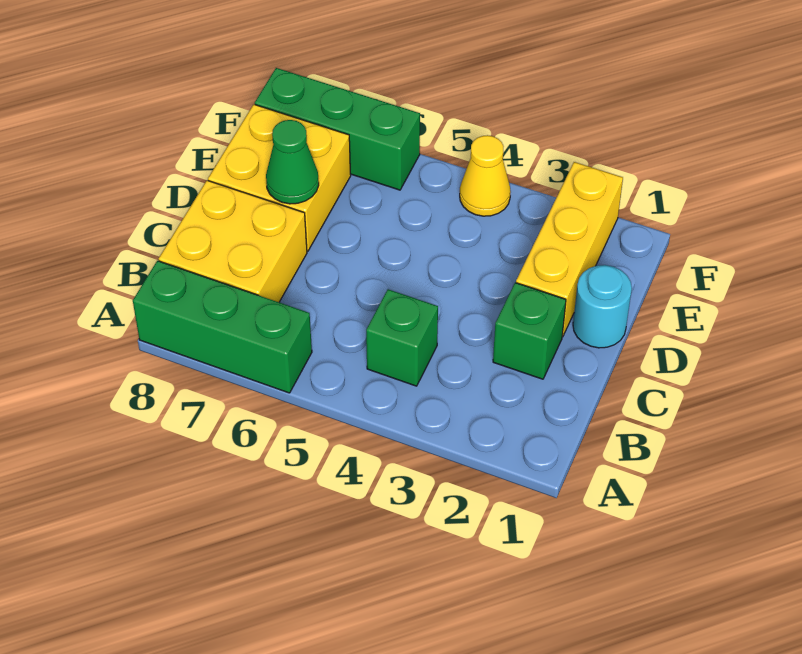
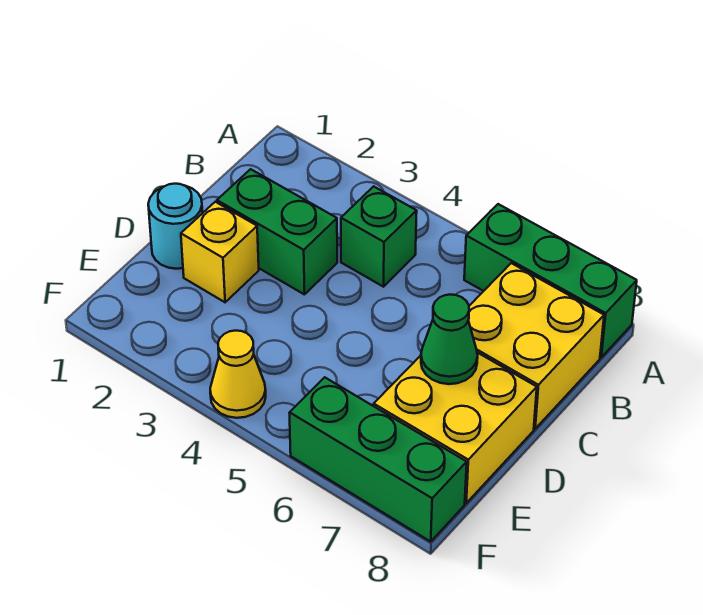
green brick C2 level 1 -> green brick C2:C3 level 1
yellow brick D2:F2 level 1 -> yellow brick D2 level 1

